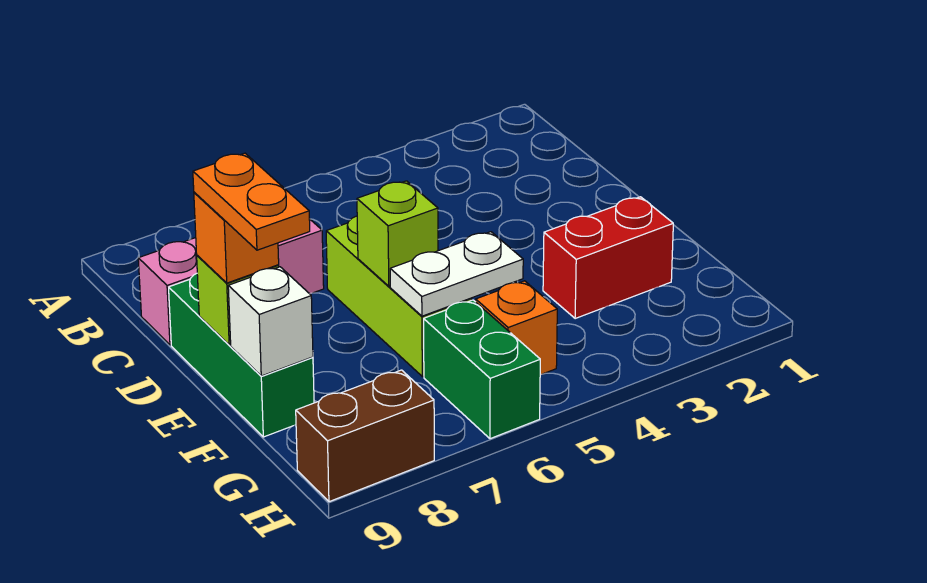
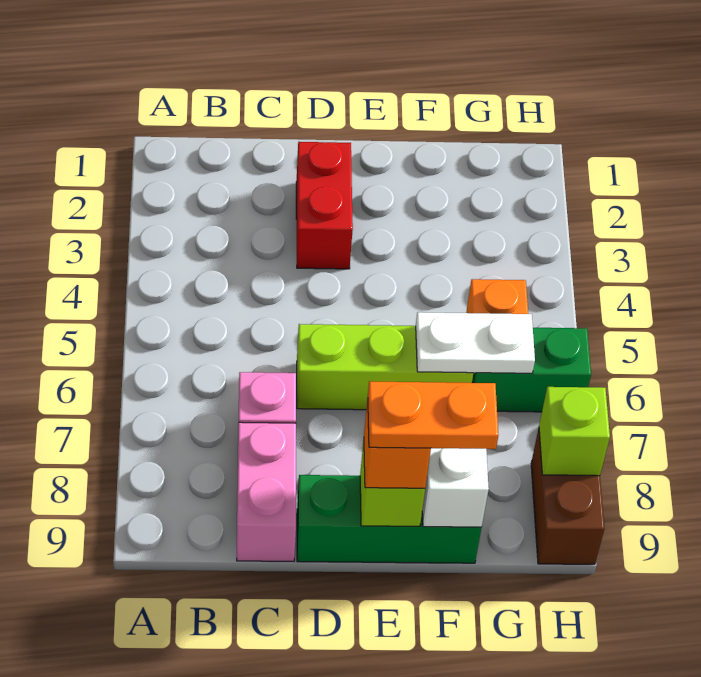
lime brick E6 level 2 -> lime brick H8 level 2
red brick F2:F3 level 1 -> red brick D2:D3 level 1
white plate F5:F6 level 2 -> white plate F6:G6 level 2

